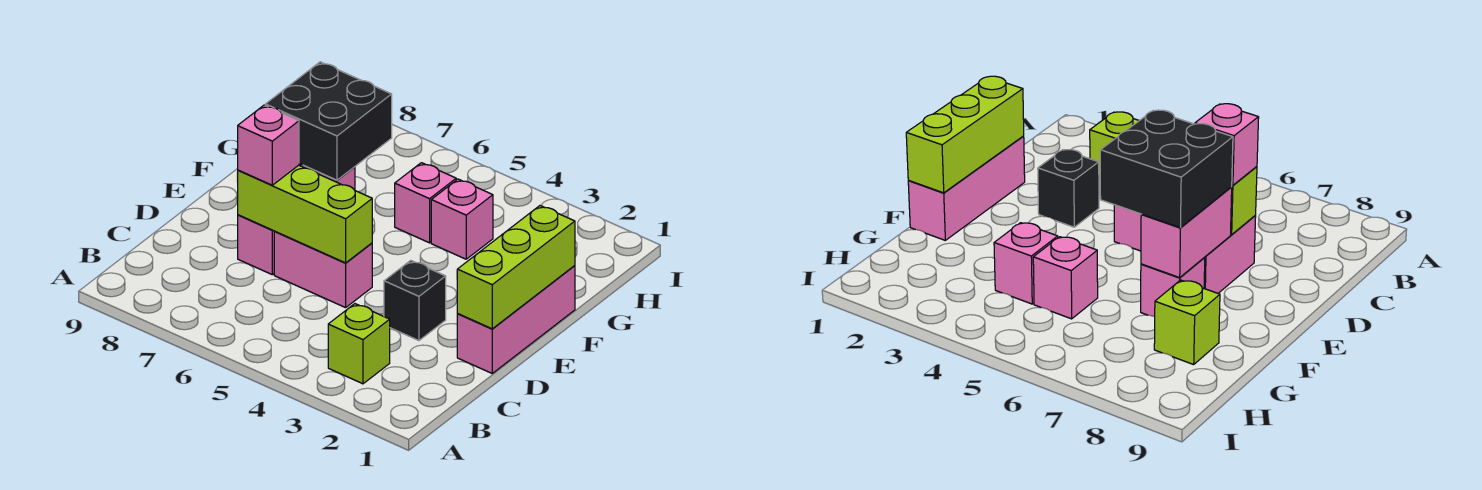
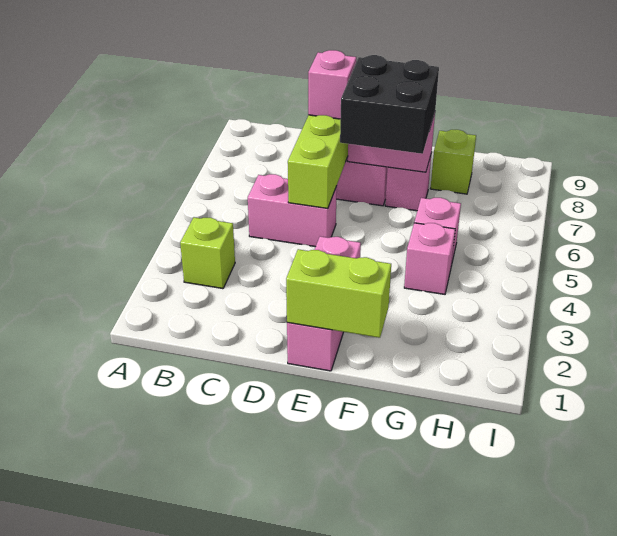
pink brick D1:F1 level 1 -> pink brick E1:E3 level 1
lime brick D1:F1 level 2 -> lime brick E1:F1 level 2
black brick D3 level 1 -> none
pink brick D5:D6 level 1 -> pink brick C5:D5 level 1

